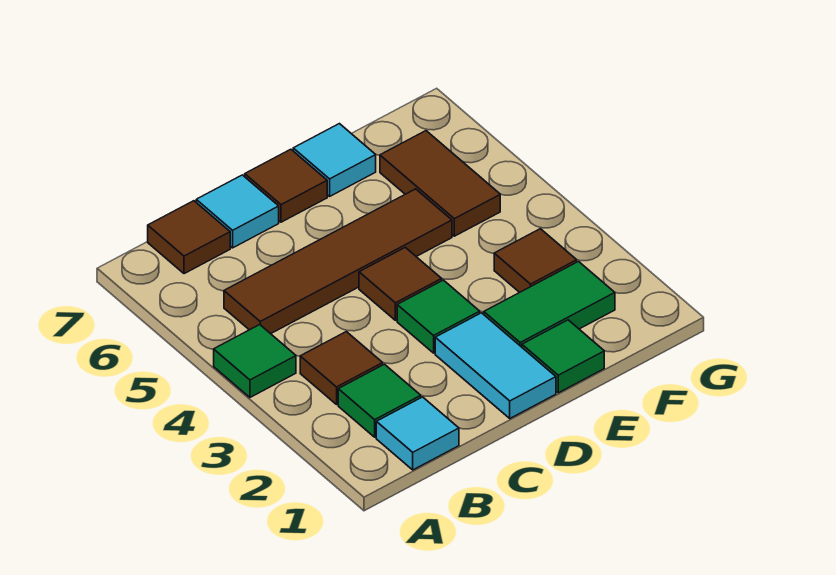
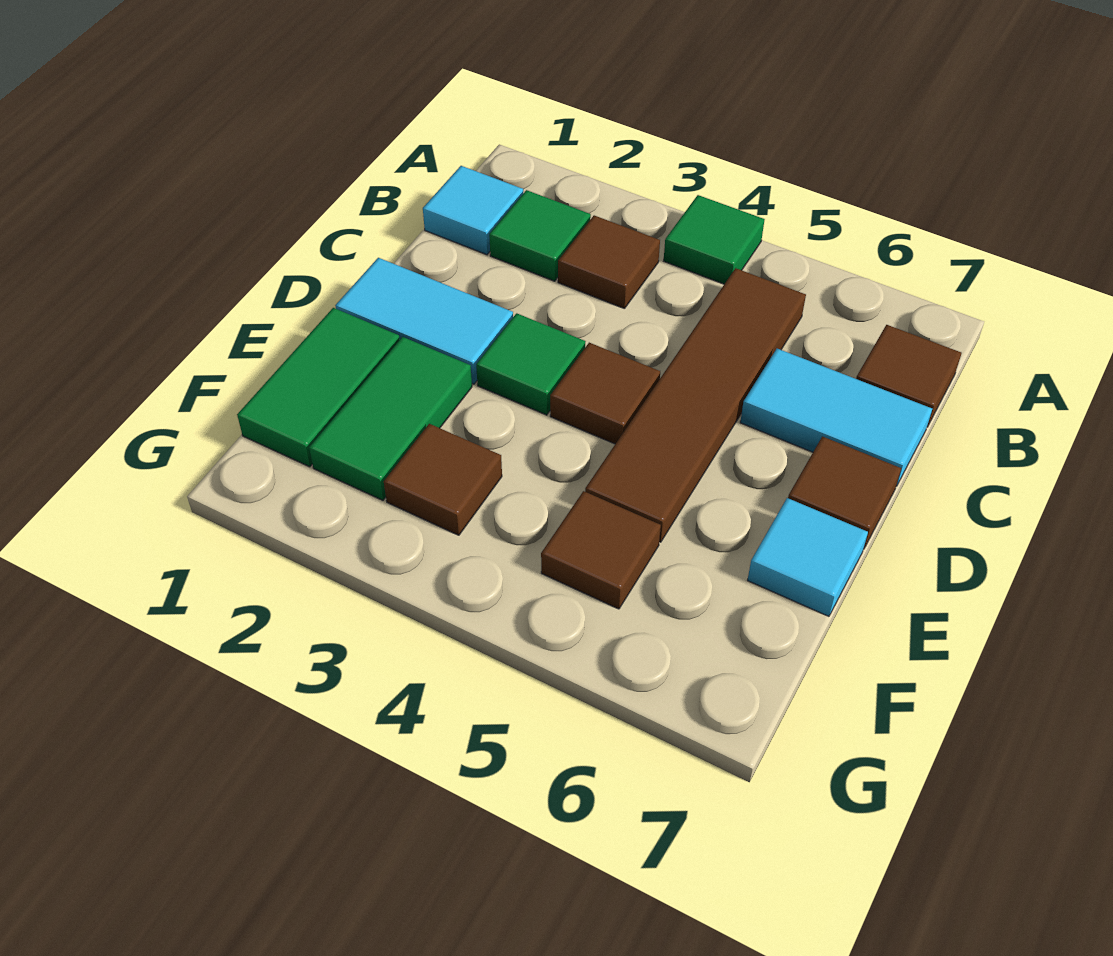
cyan tile C7 level 1 -> cyan tile C6:C7 level 1
green tile E1 level 1 -> green tile E1:F1 level 1
brown tile F5:F6 level 1 -> brown tile F5 level 1

